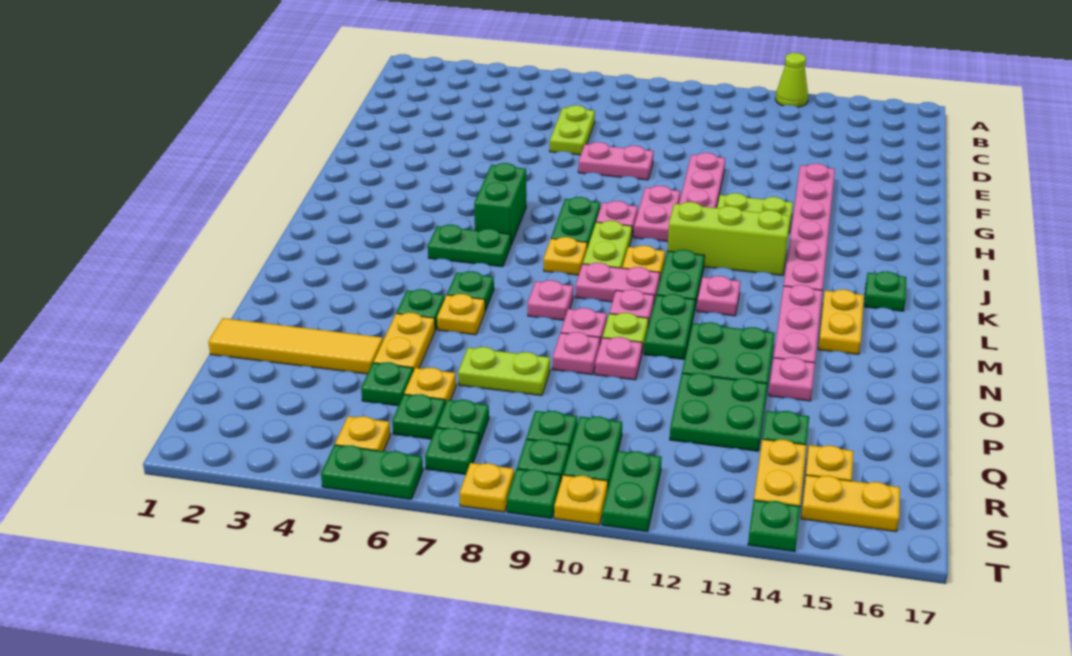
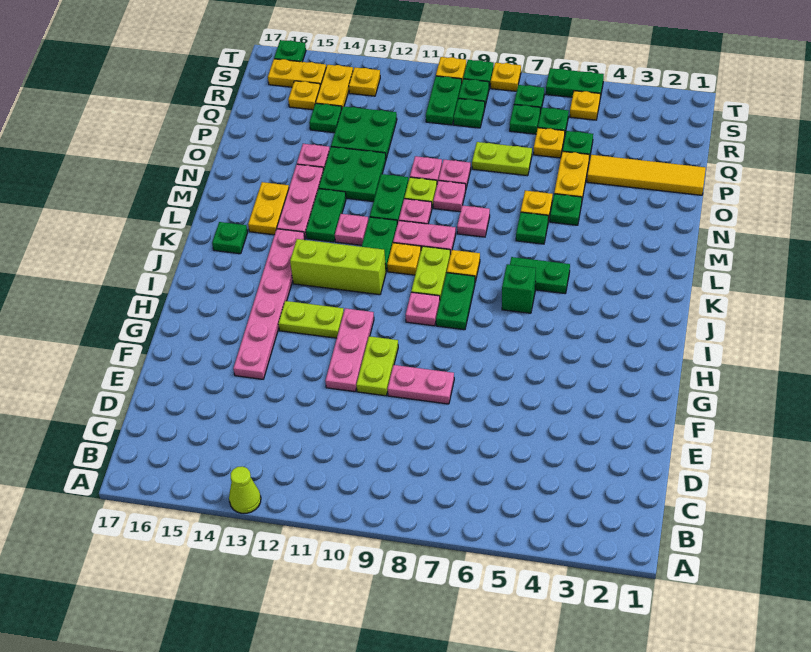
lime plate D7:E7 level 1 -> lime plate F10:G10 level 1
pink plate H10:I10 level 1 -> none
green brick I6:J6 level 1 -> green brick J6 level 1
green plate S11:T11 level 1 -> green plate L13:M13 level 1
none -> yellow plate S13 level 1
green plate T14 level 1 -> green plate T16 level 1

